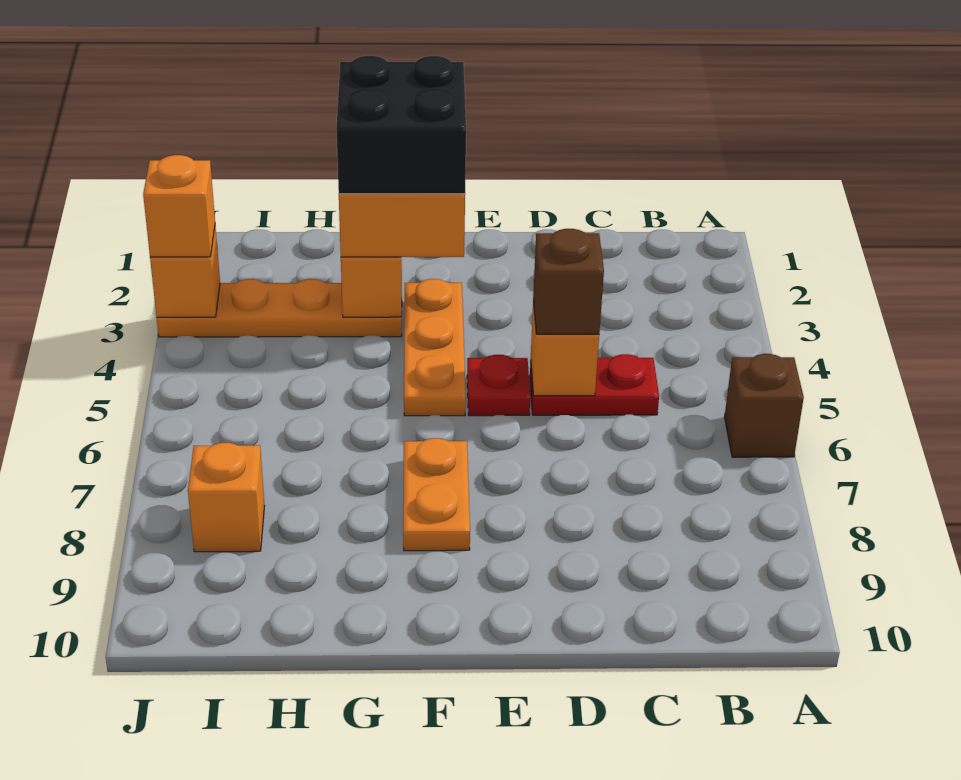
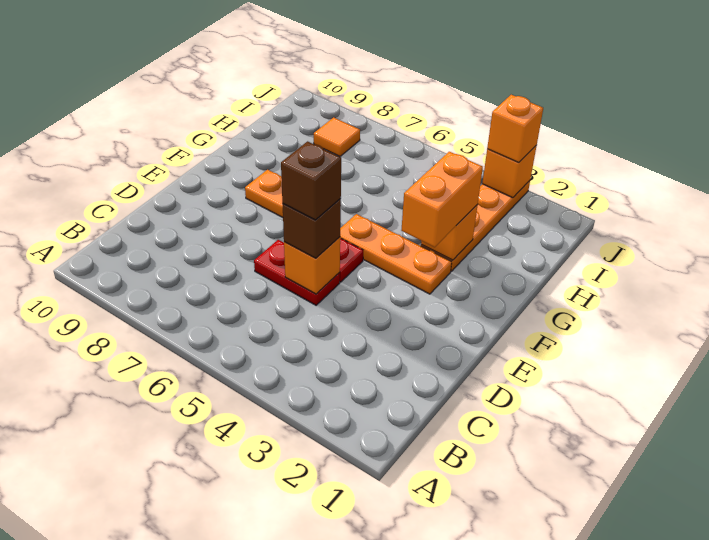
brown brick A6 level 1 -> brown brick D5 level 4
red plate C5:D5 level 1 -> red plate D5:D6 level 1
black brick F2:G3 level 4 -> none
orange brick I8 level 1 -> orange tile I8 level 1

